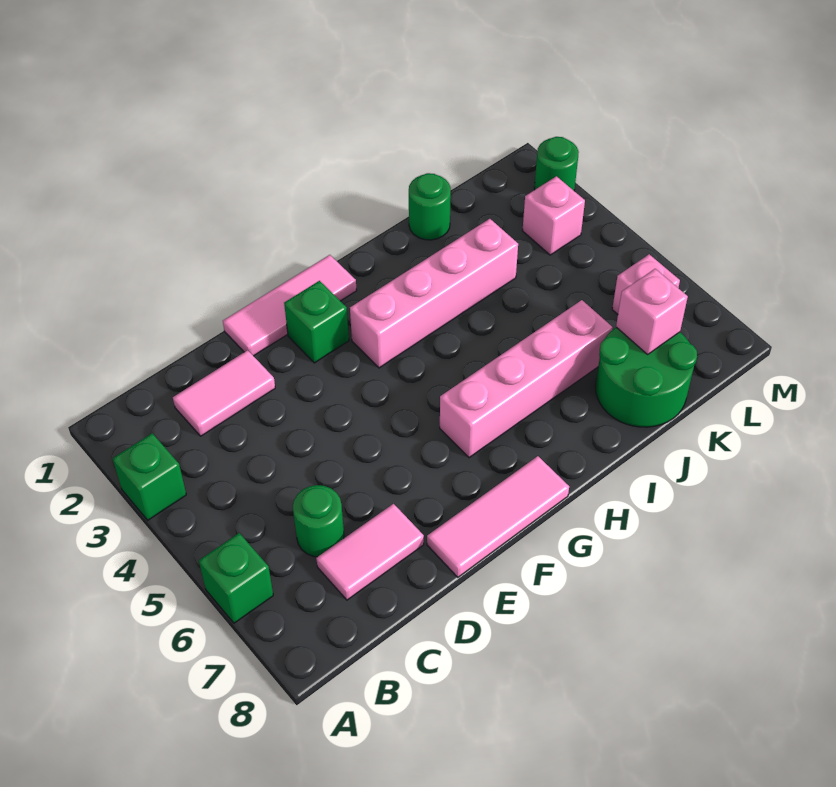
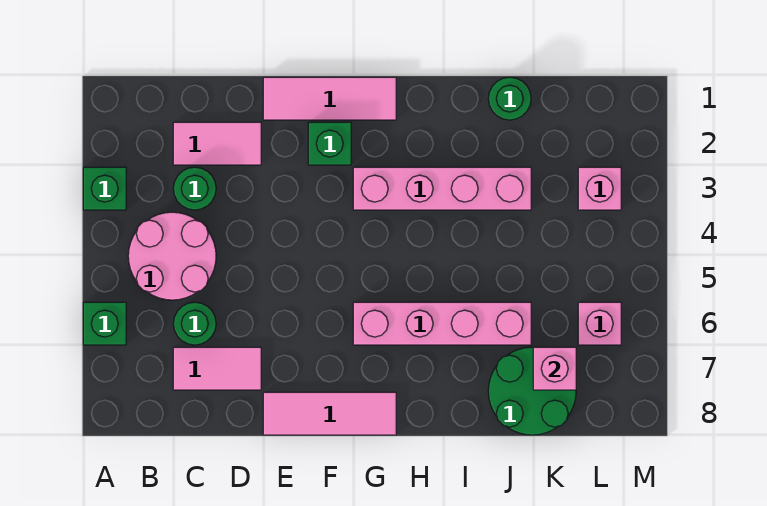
none -> pink round brick B4:C5 level 1
green round brick M2 level 1 -> green round brick C3 level 1

